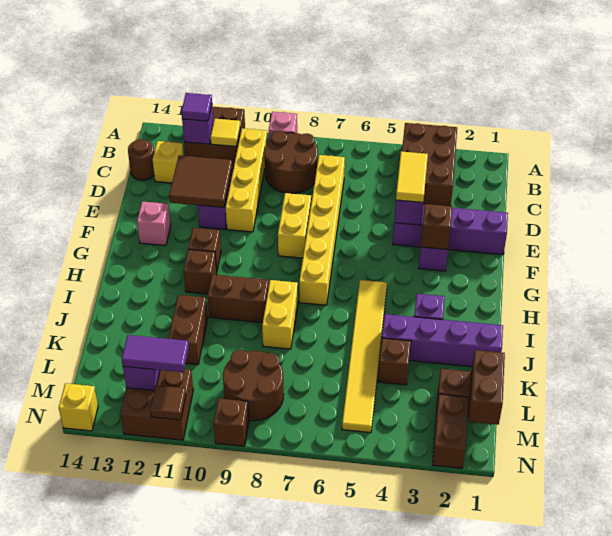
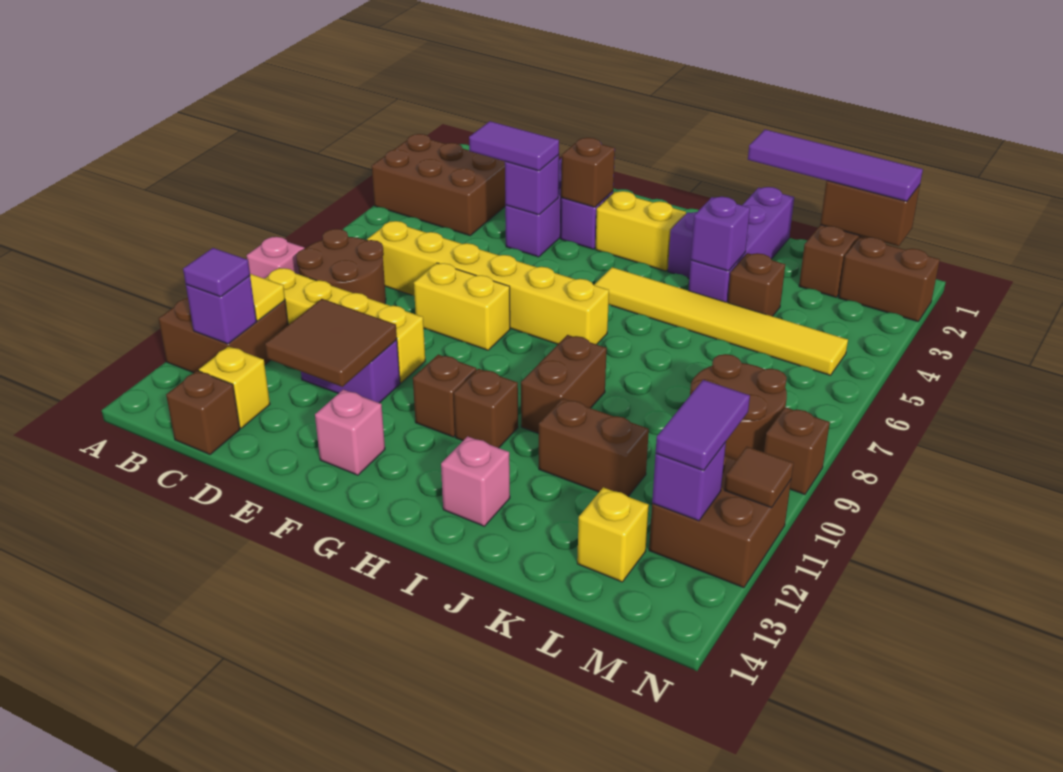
brown round brick C14 level 1 -> brown brick C14 level 1
yellow tile D4:E4 level 3 -> purple tile D4:E4 level 3
yellow brick I8:J8 level 1 -> yellow brick G3:H3 level 1
none -> pink brick I13 level 1
none -> purple tile J1:M1 level 3
none -> purple brick J4 level 2
yellow brick N14 level 1 -> yellow brick L13 level 1

